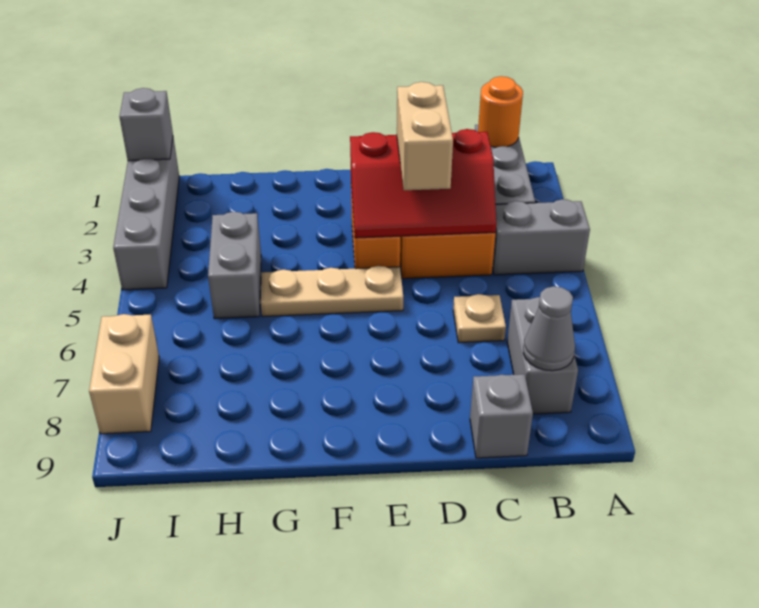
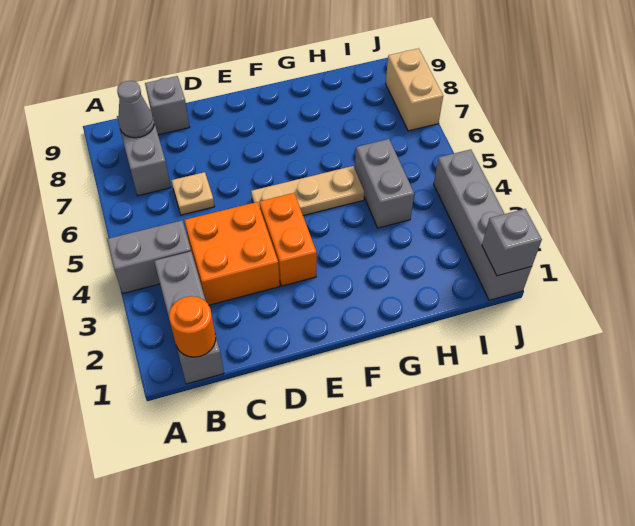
red slope C3:E4 level 2 top 3 -> none
tan brick D3:D4 level 3 -> none

